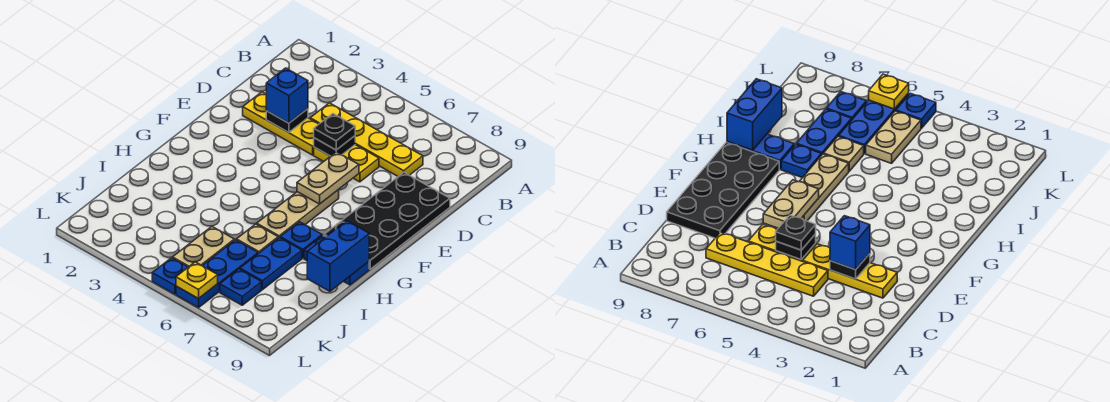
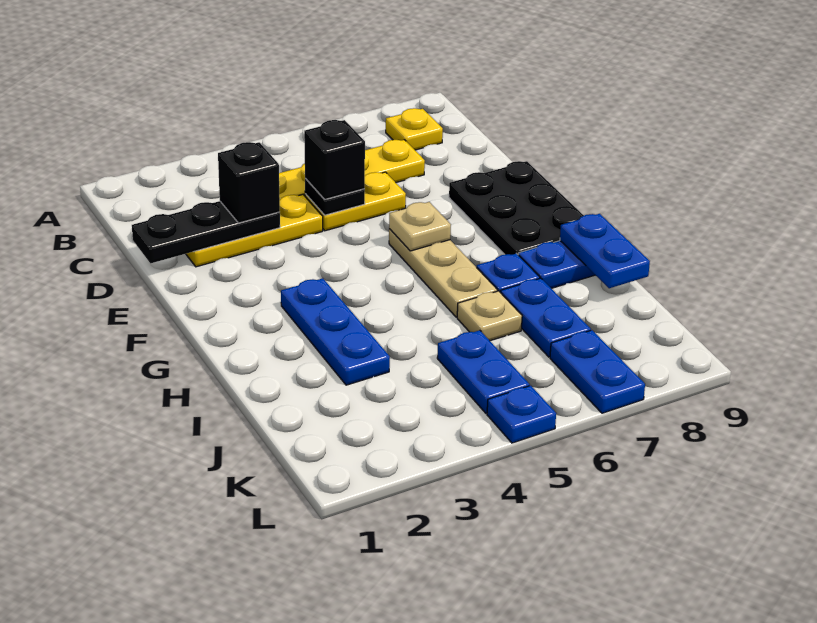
black plate D3 level 2 -> black plate D1:D3 level 2
blue brick D3 level 3 -> black brick D3 level 3
black plate D5 level 3 -> black brick D5 level 3
black plate D8:G9 level 1 -> black plate E8:G9 level 1
tan plate E6:F6 level 2 -> tan plate F6 level 2
blue brick H9:I9 level 2 -> blue plate H9:I9 level 2
tan plate J5:K5 level 1 -> blue plate J5:K5 level 1
blue plate J6:L6 level 1 -> blue plate G3:I3 level 1
blue plate K7 level 1 -> blue plate K7:L7 level 1
yellow plate L6 level 2 -> yellow plate B8 level 1

